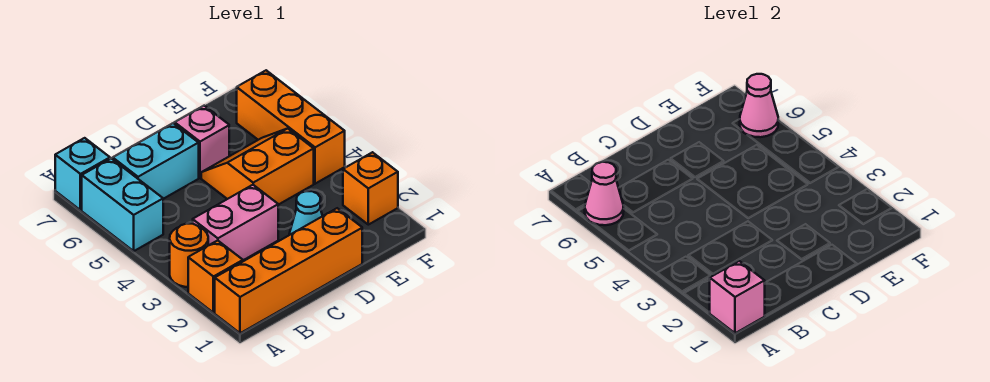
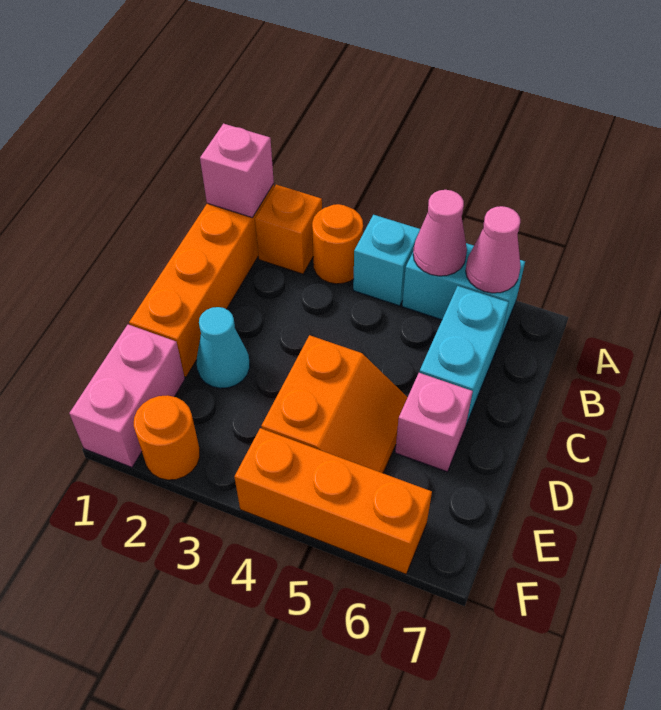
cyan brick A7 level 1 -> cyan brick A4 level 1
pink brick B3:C3 level 1 -> pink brick E1:F1 level 1
orange brick F2 level 1 -> orange round brick F2 level 1
pink cone F6 level 2 -> pink cone A5 level 2

